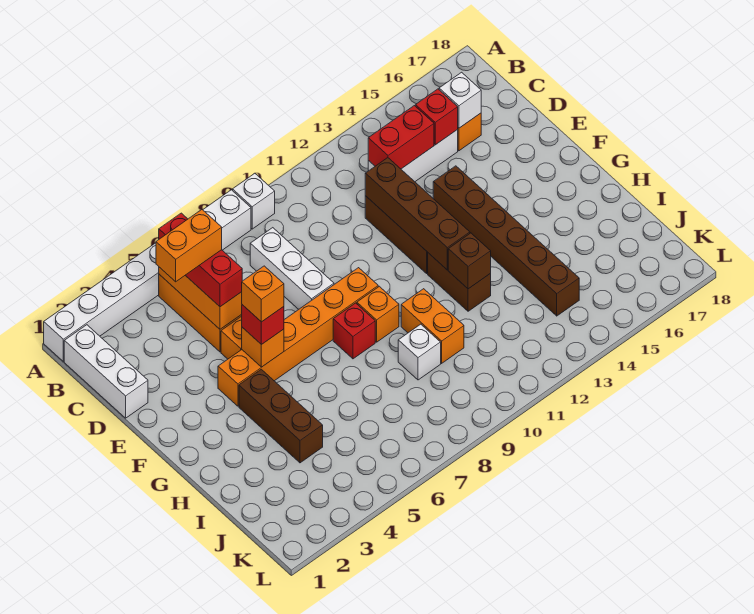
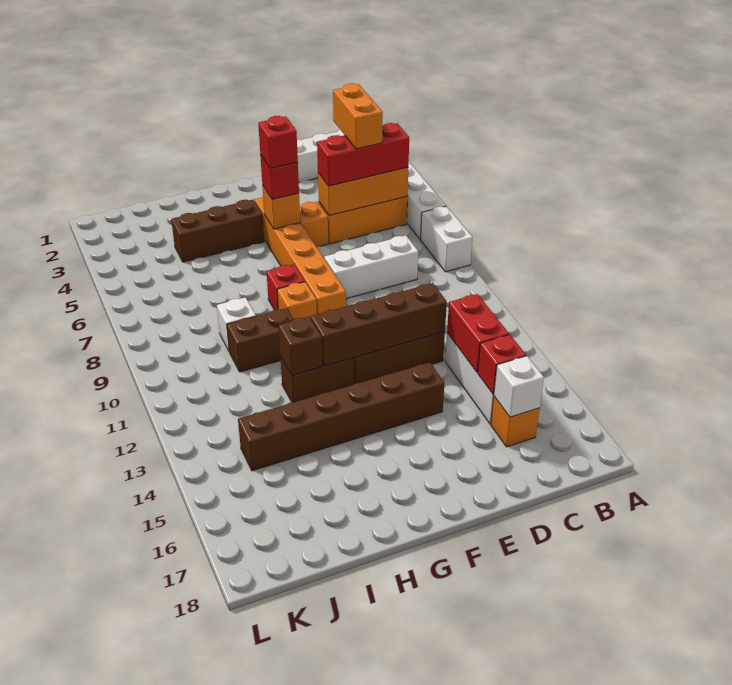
white brick A9 level 1 -> none
orange brick F5 level 4 -> red brick F5 level 4
orange brick H10:I10 level 1 -> brown brick H10:I10 level 1

